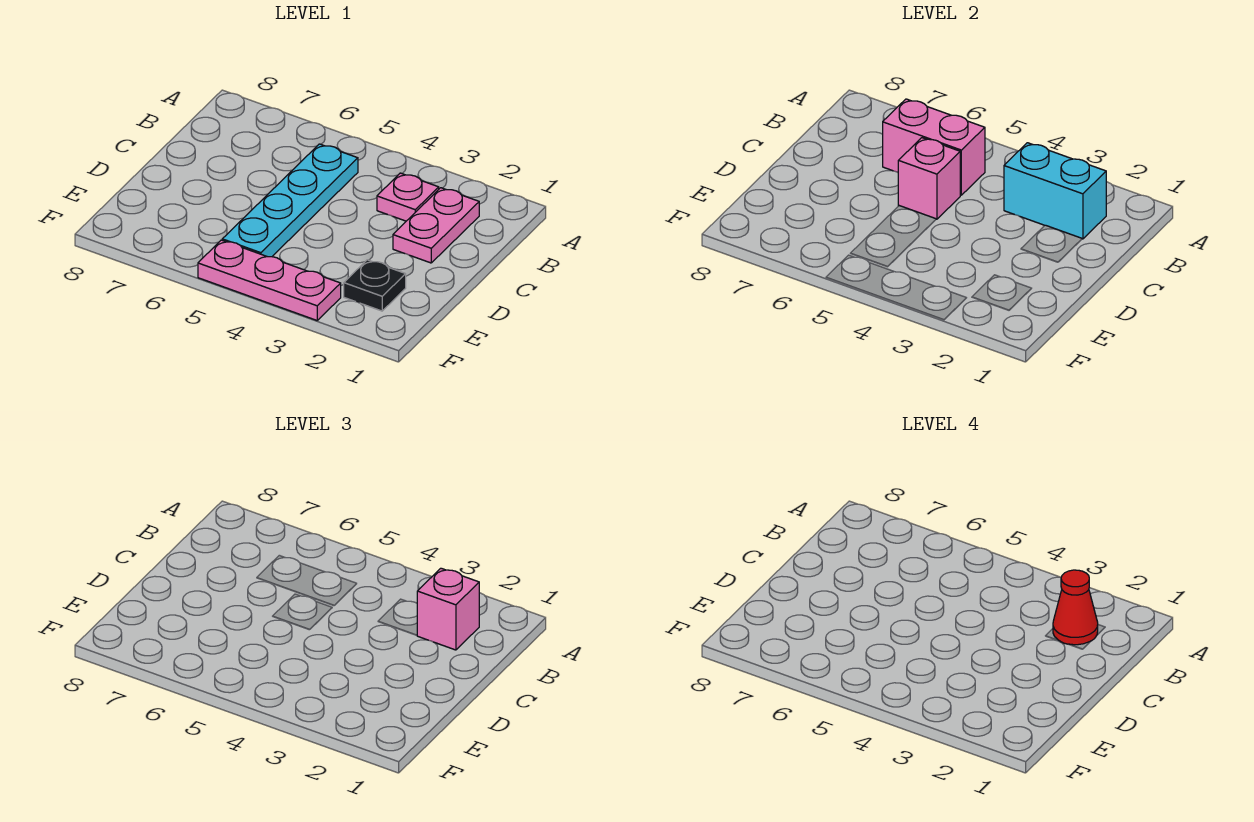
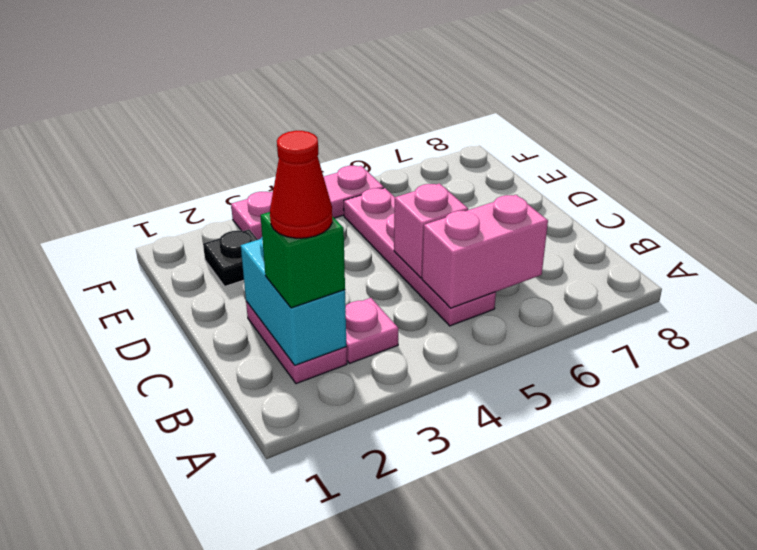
cyan brick B2:B3 level 2 -> cyan brick B2:C2 level 2
pink brick B2 level 3 -> green brick B2 level 3
cyan plate B5:E5 level 1 -> pink plate B5:E5 level 1

